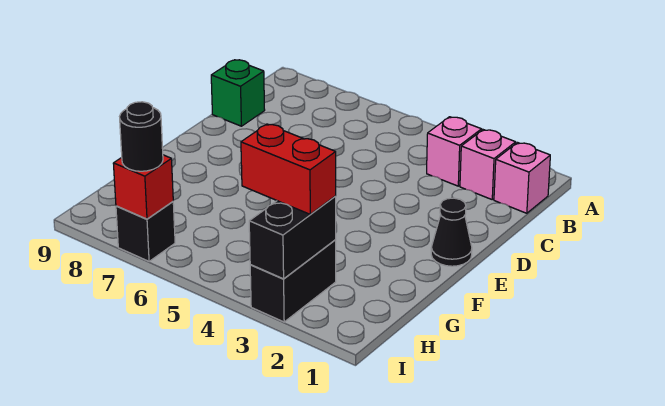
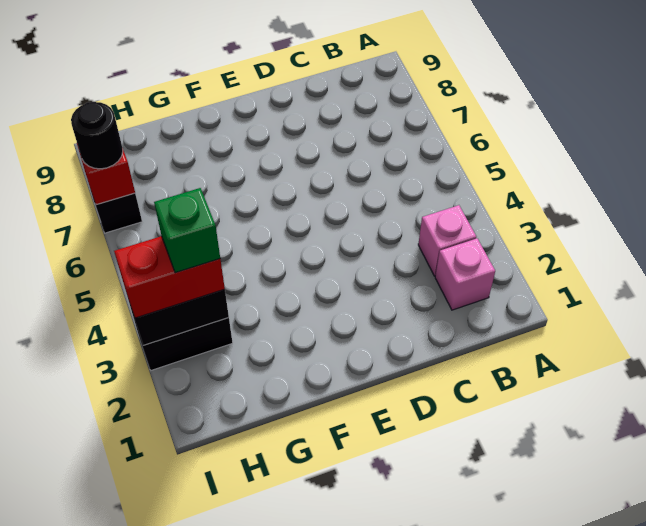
pink brick B1 level 1 -> none
green brick C9 level 1 -> green brick H3 level 4
black cone E1 level 1 -> none
red brick H3:H4 level 3 -> red brick H3:I3 level 3

